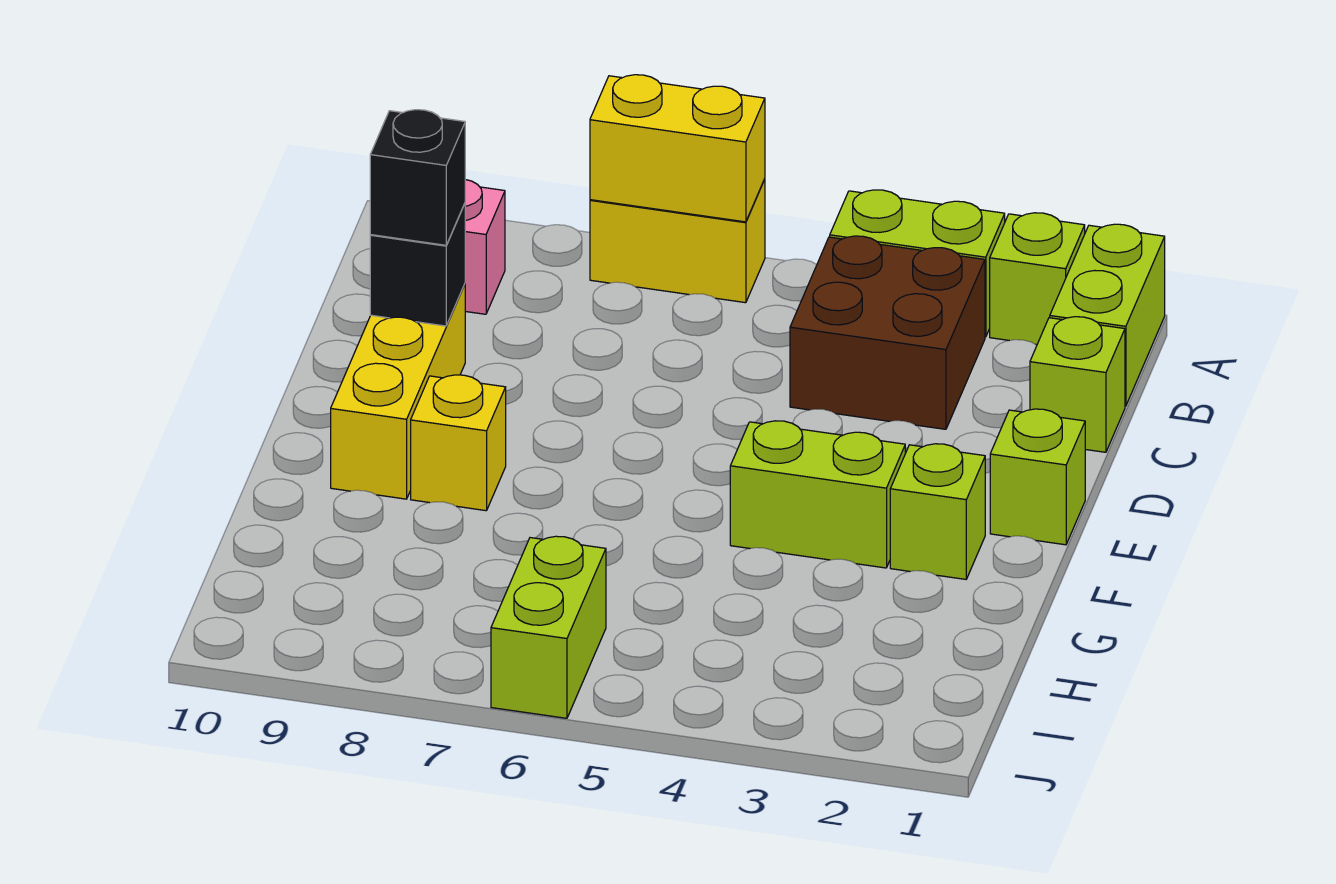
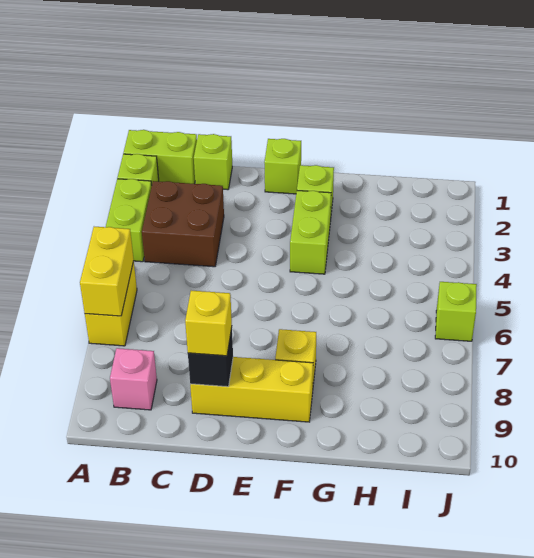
black brick D9 level 3 -> yellow brick D9 level 3
lime brick I6:J6 level 1 -> lime brick J6 level 1

